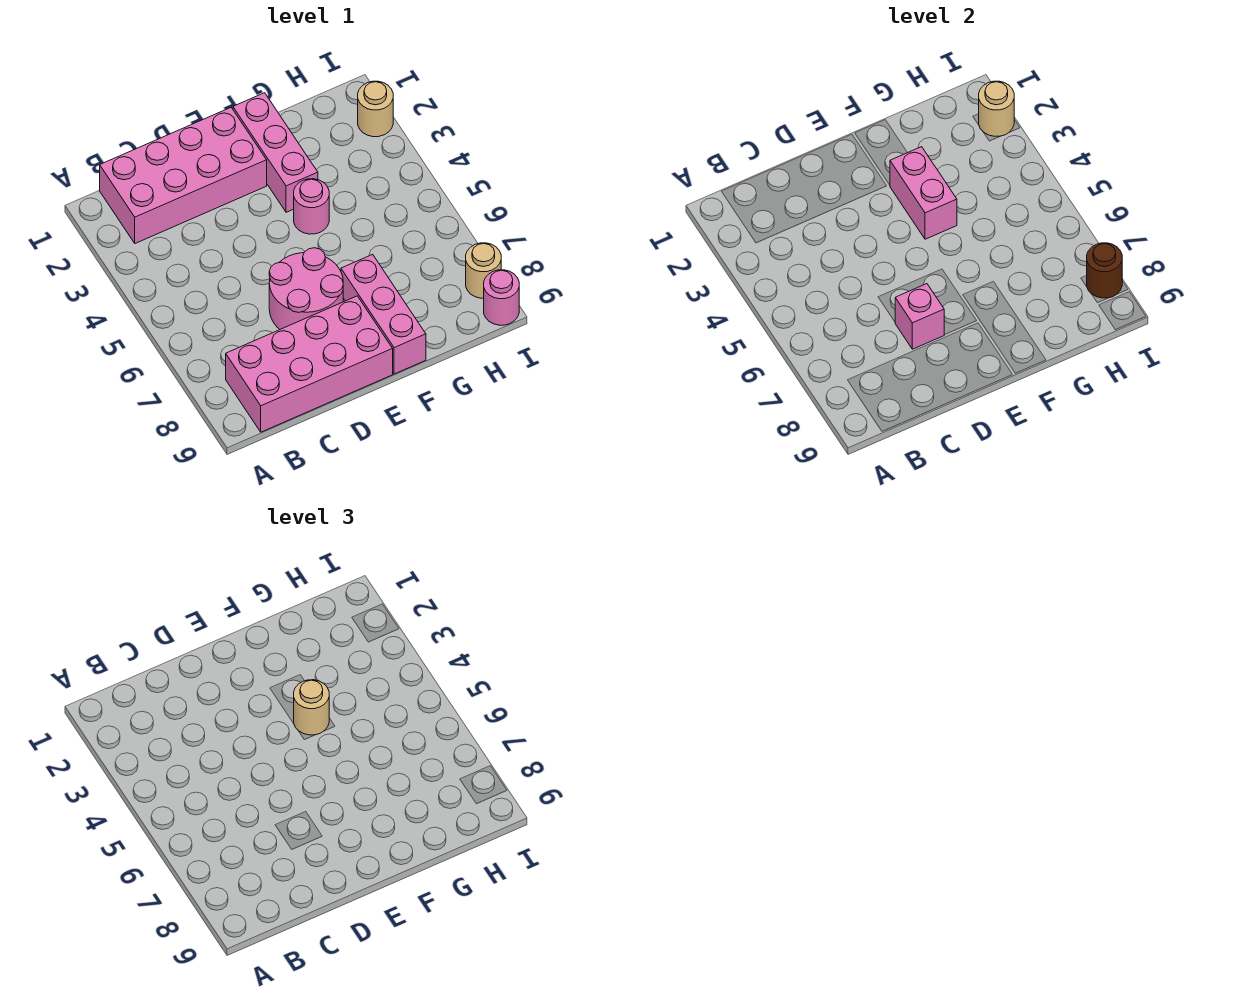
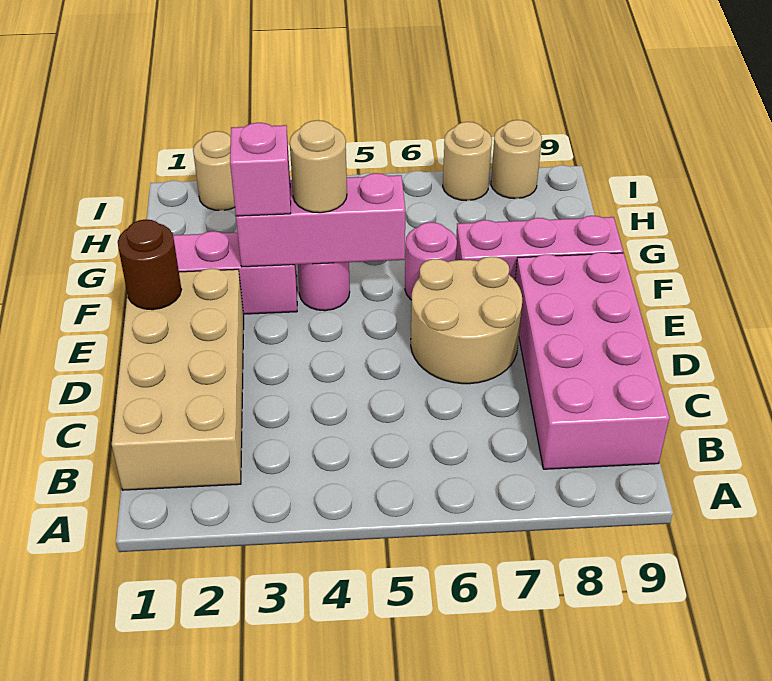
pink brick B1:E2 level 1 -> tan brick B1:E2 level 1
pink round brick D6:E7 level 1 -> tan round brick D6:E7 level 1
pink brick D7 level 2 -> pink brick F3 level 3
pink brick F3:F4 level 2 -> pink brick F3:F5 level 2
tan round brick I2 level 2 -> tan round brick I7 level 1
brown round brick I8 level 2 -> brown round brick E1 level 2
pink round brick I9 level 1 -> pink round brick F6 level 1

